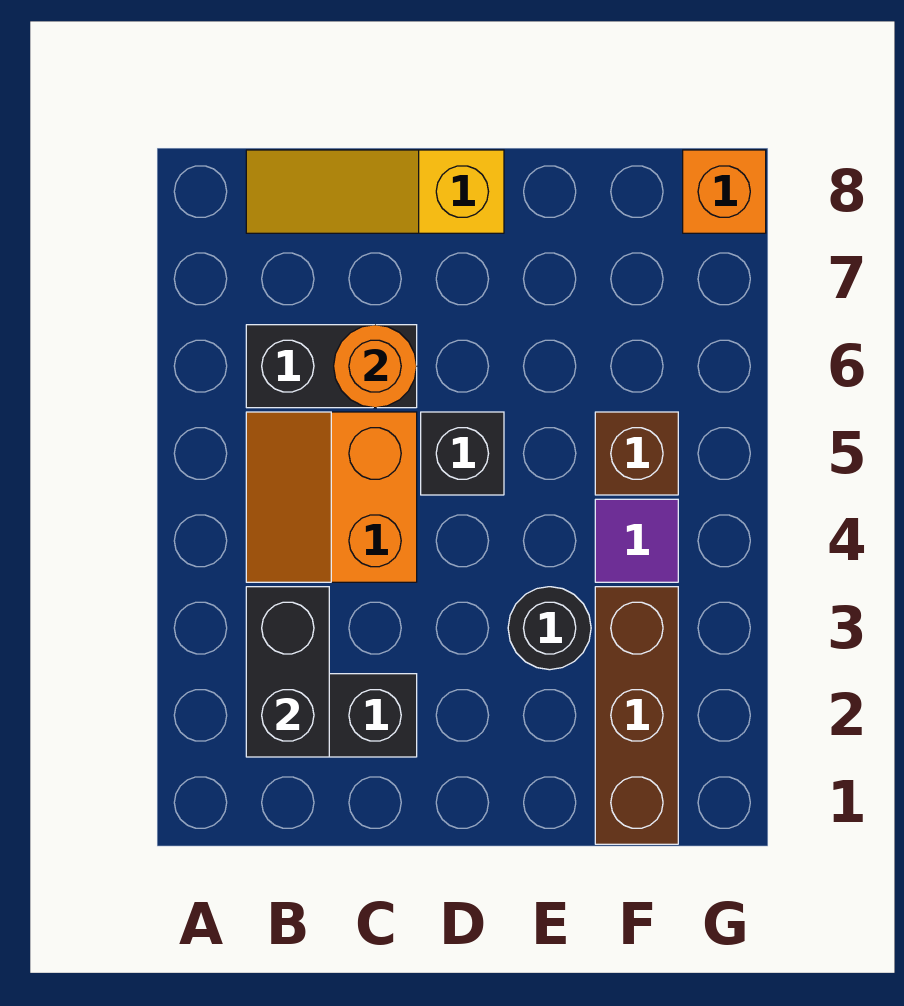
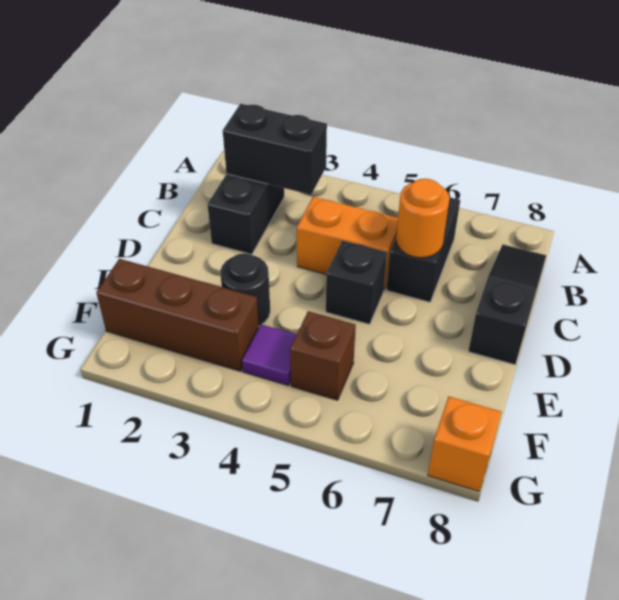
yellow slope B8:D8 level 1 top D -> black slope B8:D8 level 1 top D

